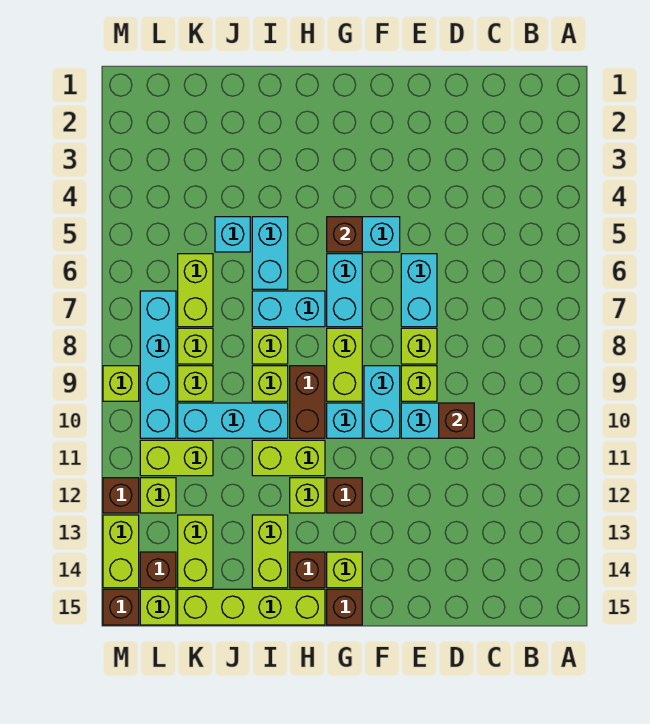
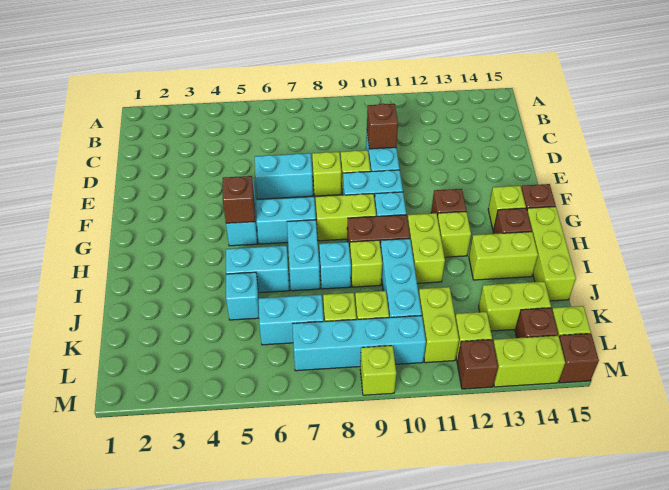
lime brick H15:K15 level 1 -> lime brick H15:J15 level 1
lime brick I8 level 1 -> cyan brick I8 level 1
lime brick K6:K7 level 1 -> cyan brick K6:K7 level 1

